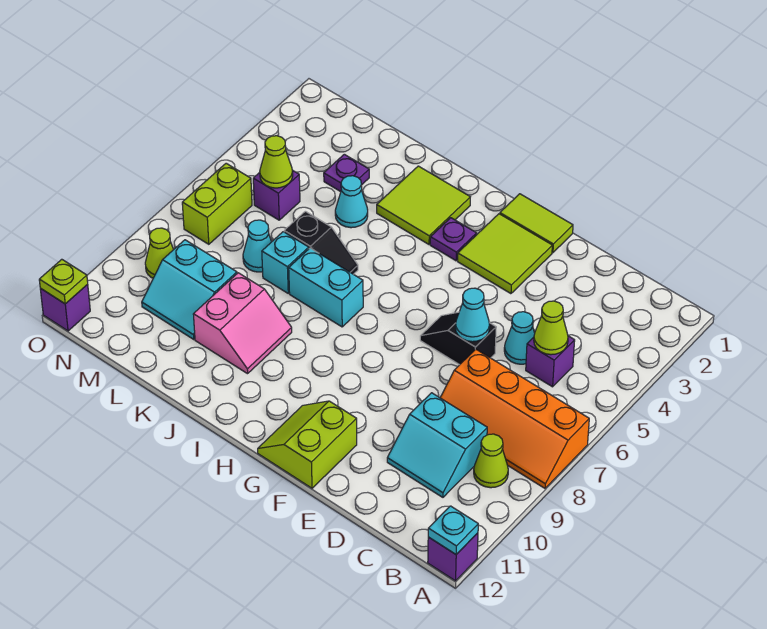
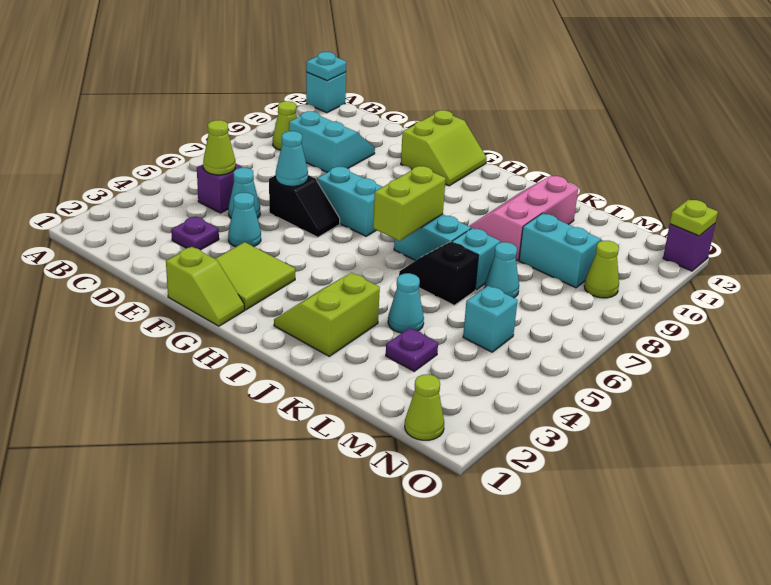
orange slope A7:D8 level 1 top 7 -> none
purple brick A12 level 1 -> cyan brick A12 level 1
none -> cyan cone E4 level 1
lime tile F1:G1 level 1 -> lime slope F1:G1 level 1 top F
none -> cyan brick F7:G7 level 1
purple plate H3 level 1 -> purple plate D3 level 1
lime tile I2:J3 level 1 -> lime slope I2:J3 level 1 top J
pink slope J9:K10 level 1 top K -> pink slope J9:K11 level 1 top K
purple brick M5 level 1 -> cyan brick M5 level 1
lime cone M5 level 2 -> lime cone N1 level 1
lime brick N6:N7 level 1 -> lime brick I6:I7 level 2

